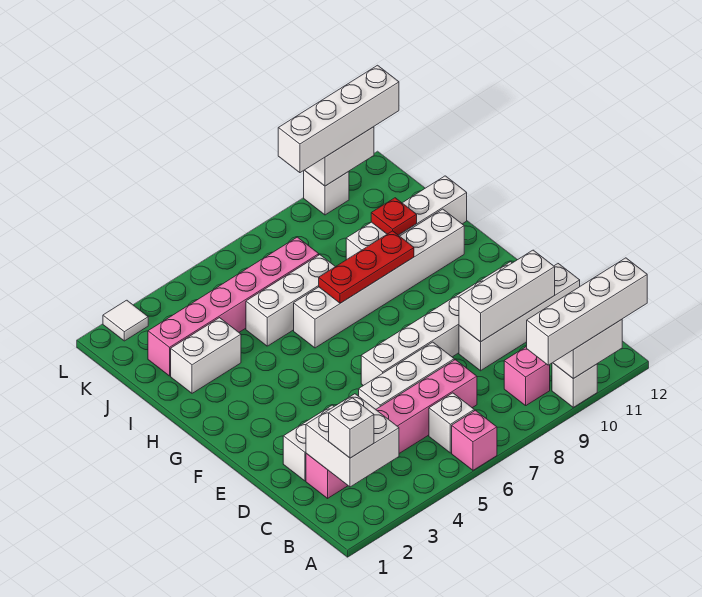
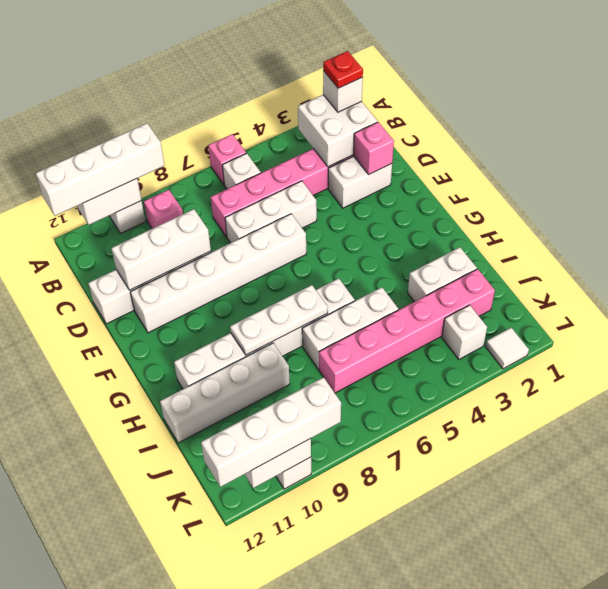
none -> pink brick D2 level 2
red plate H7:H9 level 2 -> white plate H7:H9 level 2
red plate I10 level 2 -> red plate B2 level 4
none -> white brick K3 level 1

